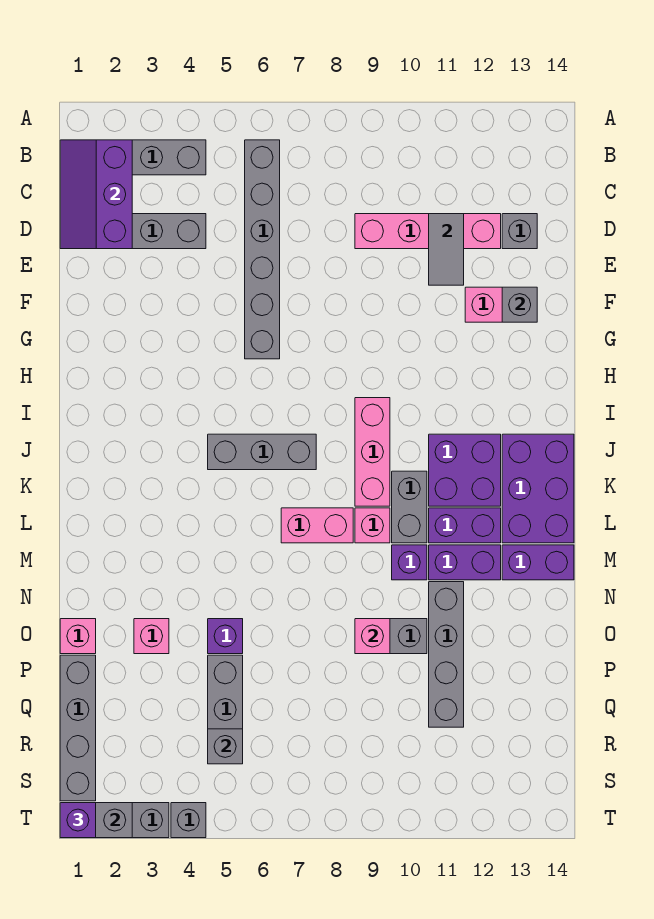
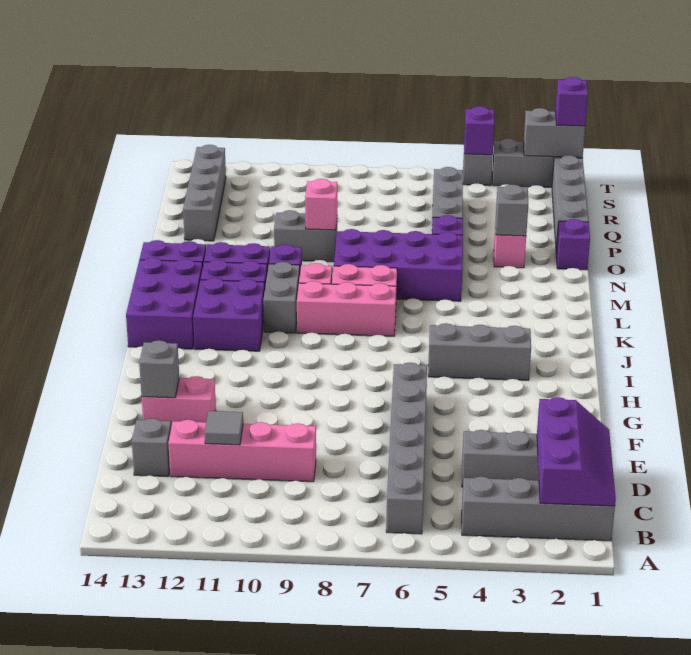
grey tile D11:E11 level 2 -> grey tile D11 level 2
pink brick I9:K9 level 1 -> pink brick K7:K9 level 1
grey brick J5:J7 level 1 -> grey brick I3:I5 level 1
none -> purple brick M5:N8 level 1
grey brick N11:Q11 level 1 -> grey brick P13:S13 level 1
pink brick O1 level 1 -> purple brick O1 level 1
grey brick R5 level 2 -> grey brick O3 level 2
none -> purple brick T4 level 2

